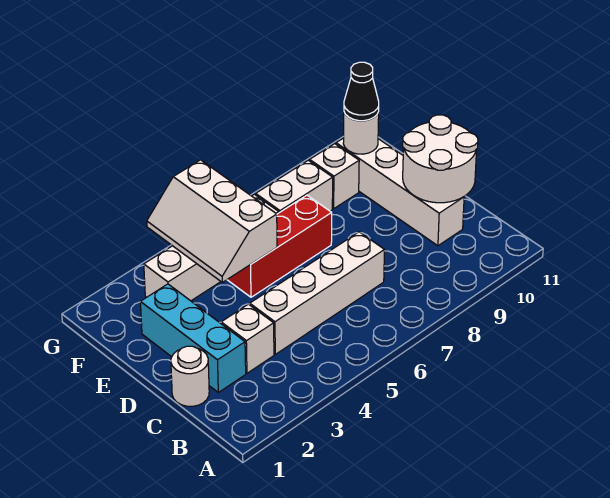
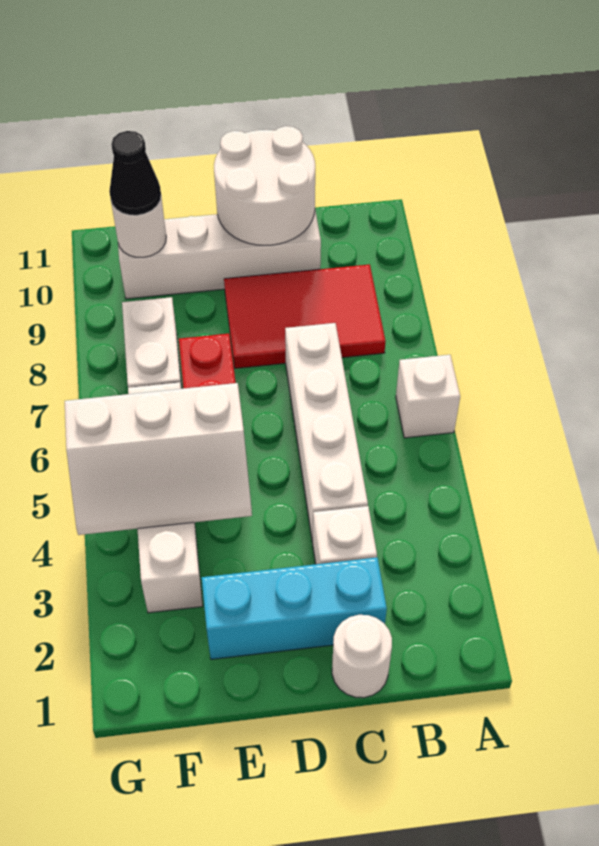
none -> red tile B8:D9 level 1
white brick F9 level 1 -> white brick A6 level 1

